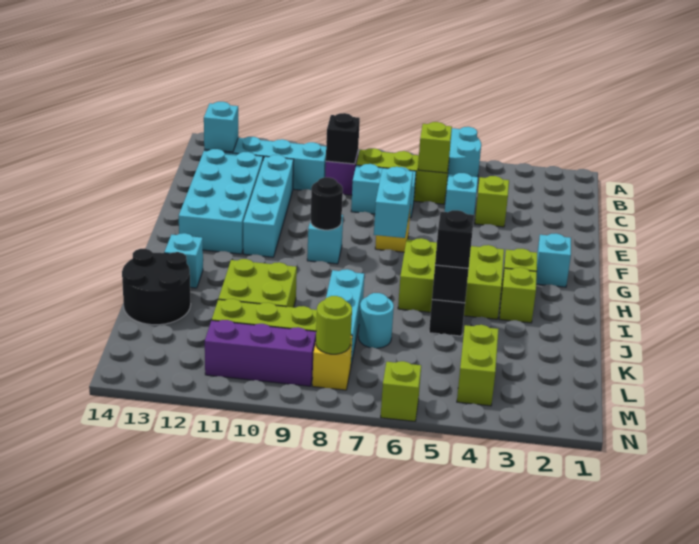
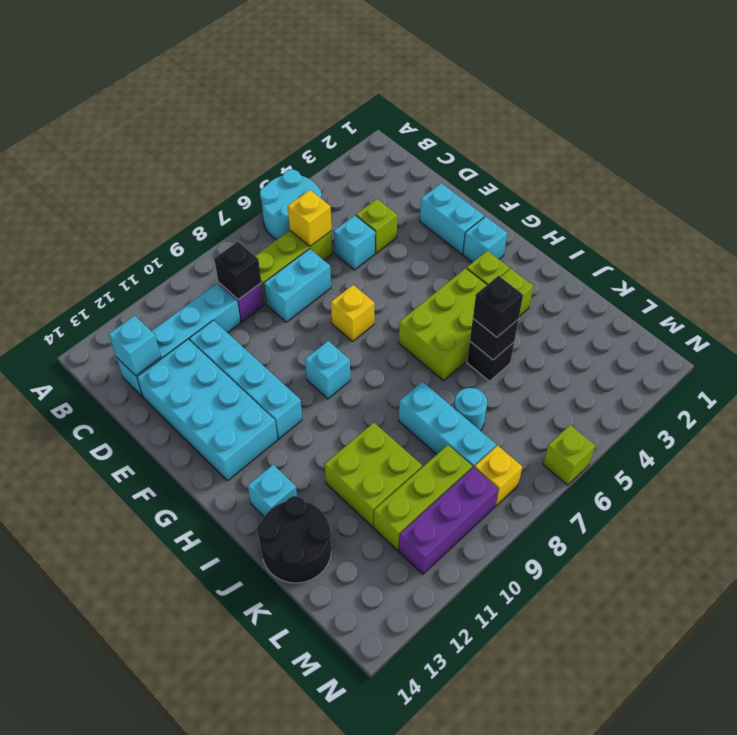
lime brick C6 level 2 -> yellow brick C6 level 2
cyan brick F7:G7 level 2 -> cyan brick E2:F2 level 1
black round brick G9 level 2 -> none
lime brick L4:M4 level 1 -> none
lime round brick M8 level 2 -> none

